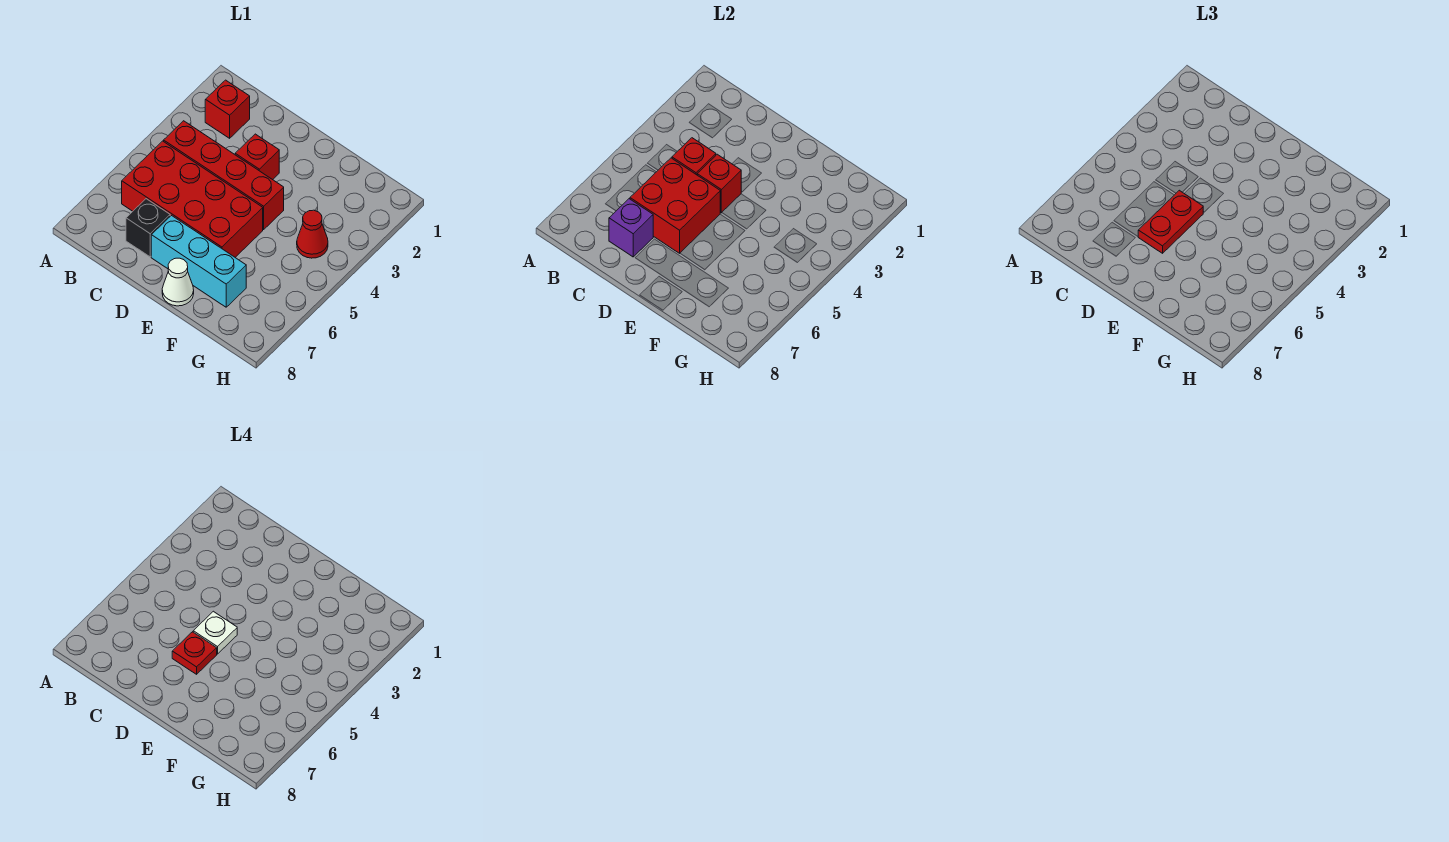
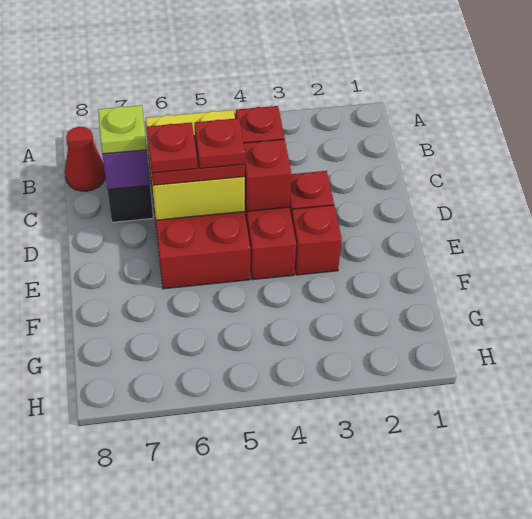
red brick B2 level 1 -> red brick E3 level 1
red brick C5:D6 level 2 -> yellow brick C5:D6 level 2
none -> lime plate C7 level 3
white plate D5 level 4 -> red plate D5 level 4
cyan brick D7:F7 level 1 -> none
white cone E8 level 1 -> none
red cone G4 level 1 -> red cone B8 level 1

